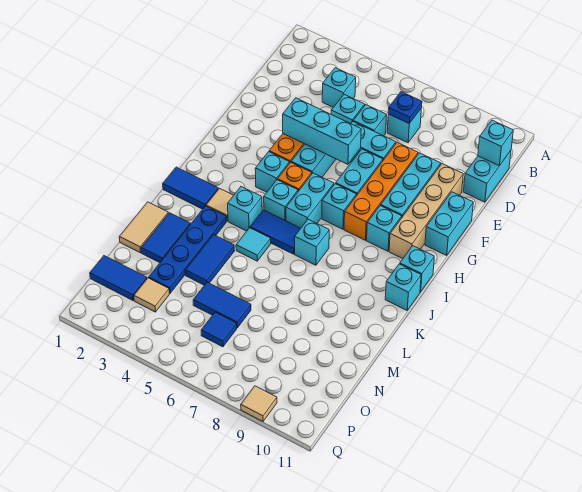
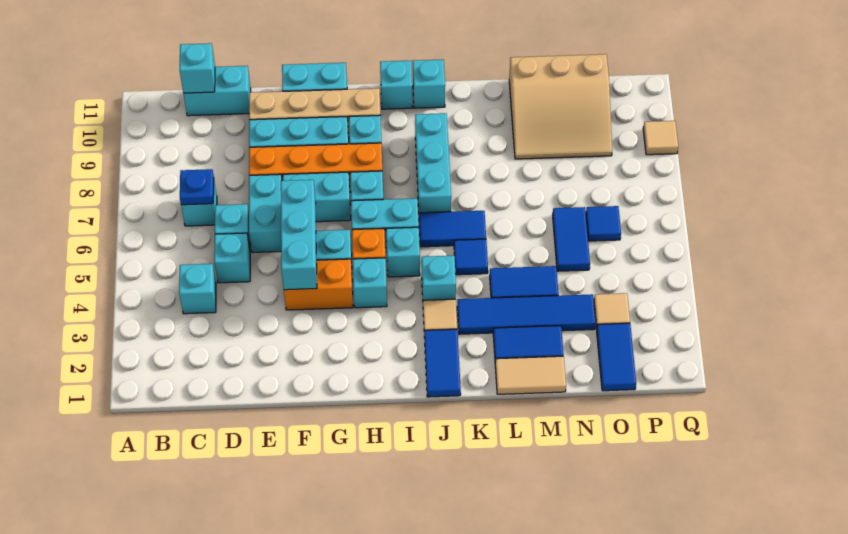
blue tile J5:J6 level 1 -> blue tile J6:K6 level 1
cyan brick J7 level 1 -> cyan brick J7:J9 level 1
blue plate K3:N3 level 1 -> blue tile K3:N3 level 1
cyan tile K5 level 1 -> blue tile K5 level 1
none -> tan slope M9:O11 level 1 top 11

